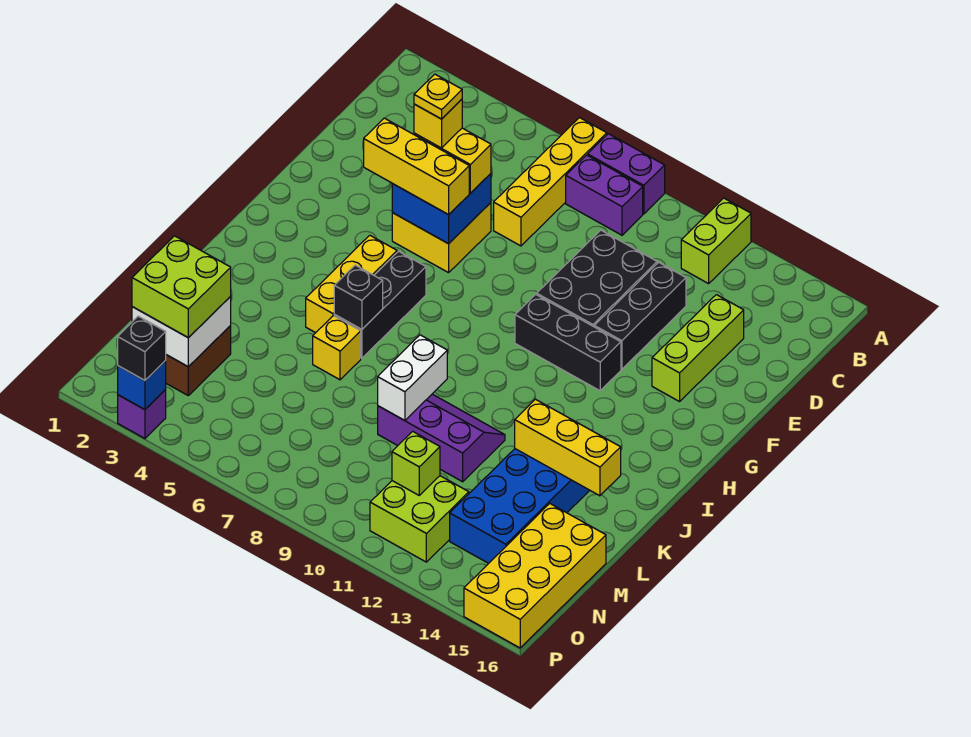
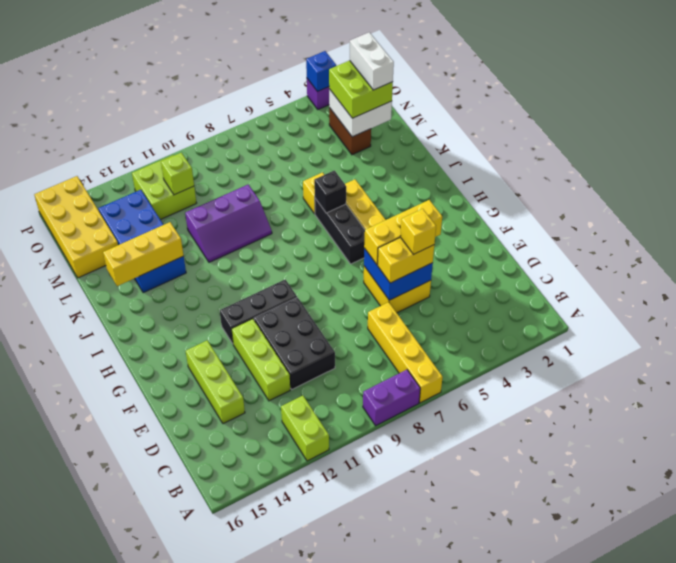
purple brick B8:B9 level 1 -> none
black brick D12:F12 level 1 -> lime brick D12:F12 level 1
yellow plate E5 level 5 -> none
white brick K9:L9 level 2 -> white brick M2:N2 level 4
black brick P3 level 3 -> none

